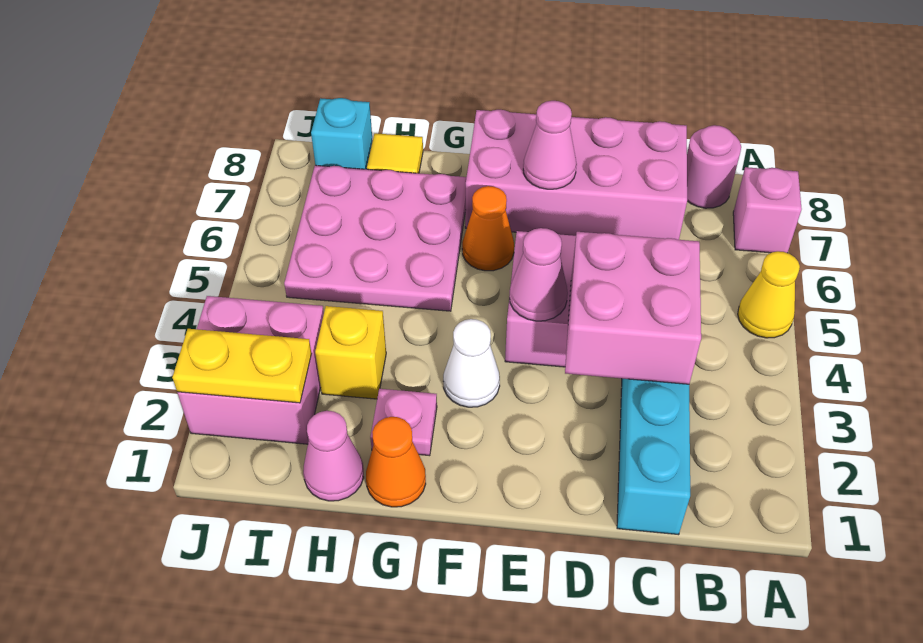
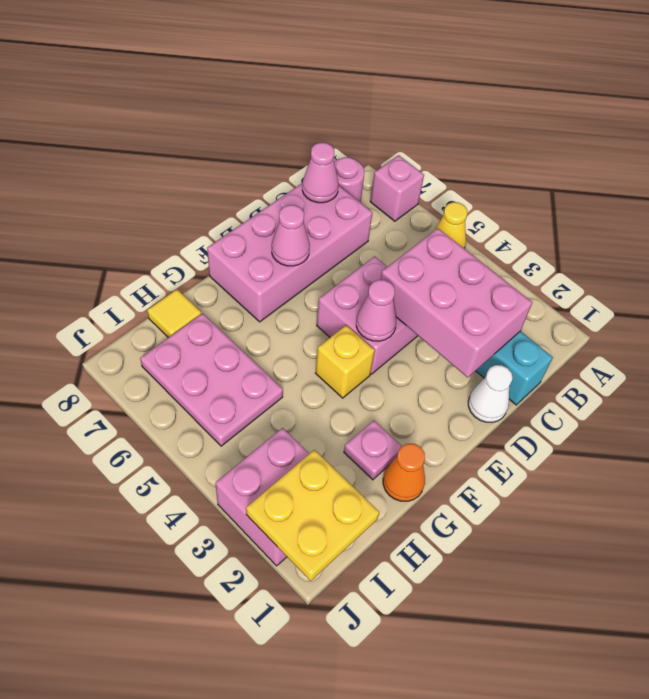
pink brick C3:D4 level 2 -> pink brick C2:D4 level 2
white cone F3 level 1 -> white cone D1 level 1
orange cone F6 level 1 -> none
pink plate G5:I7 level 1 -> pink plate H5:I7 level 1
pink cone H1 level 1 -> pink cone C8 level 2
yellow brick H3 level 1 -> yellow brick F4 level 1
yellow plate I2:J2 level 2 -> yellow plate I1:J2 level 2
cyan brick I8 level 1 -> none

